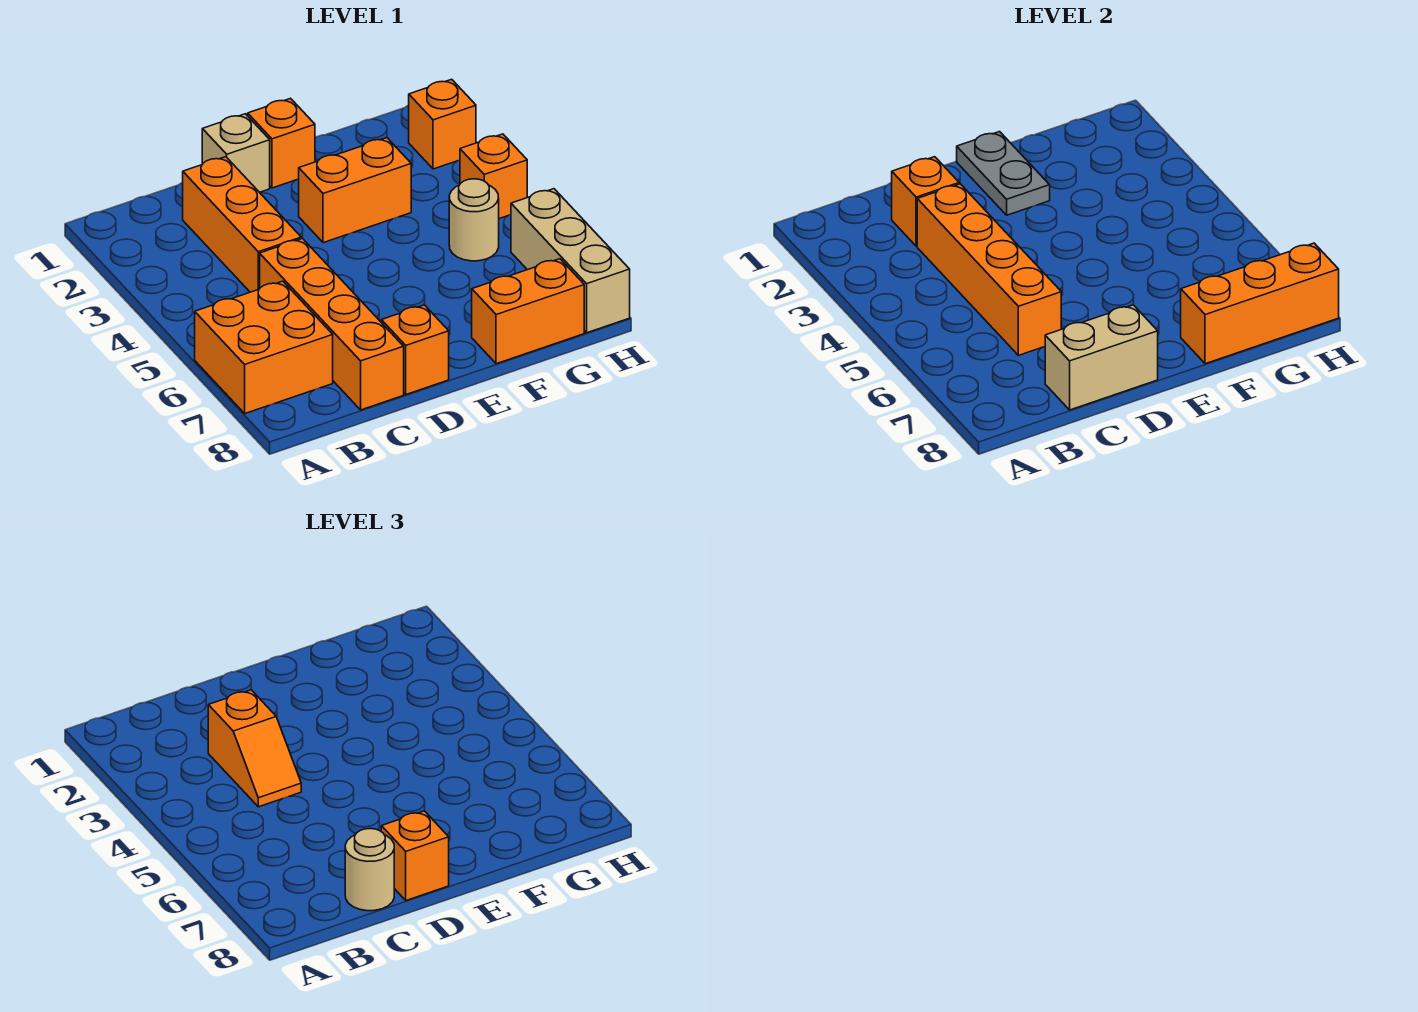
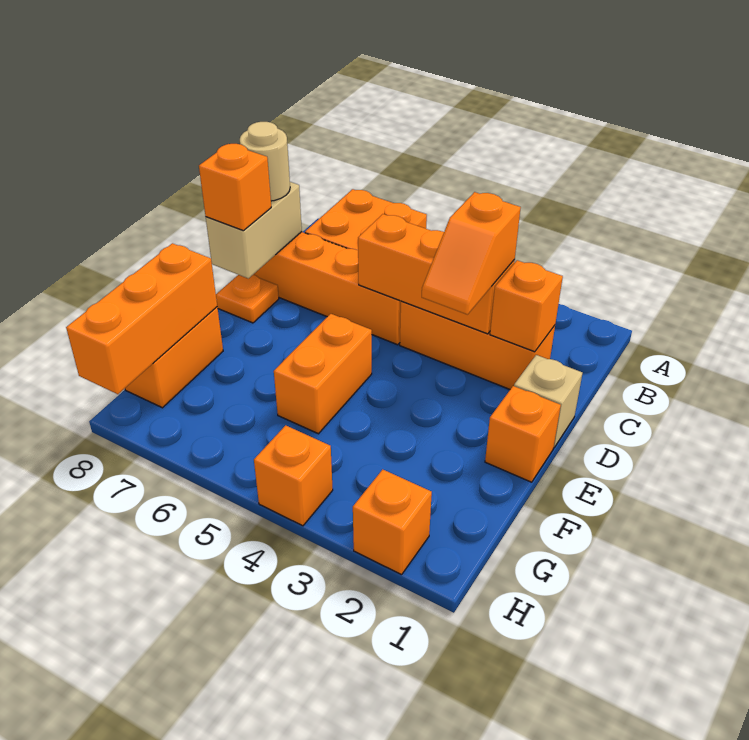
orange brick C3:C6 level 2 -> orange brick C3:C5 level 2
orange slope C3:C4 level 3 top 3 -> orange slope C3:D3 level 3 top C
orange brick D8 level 1 -> orange plate D8 level 1
grey plate E1:E2 level 2 -> none
orange brick E3:F3 level 1 -> orange brick E5:F5 level 1
tan round brick G5 level 1 -> none
tan brick H6:H8 level 1 -> none

